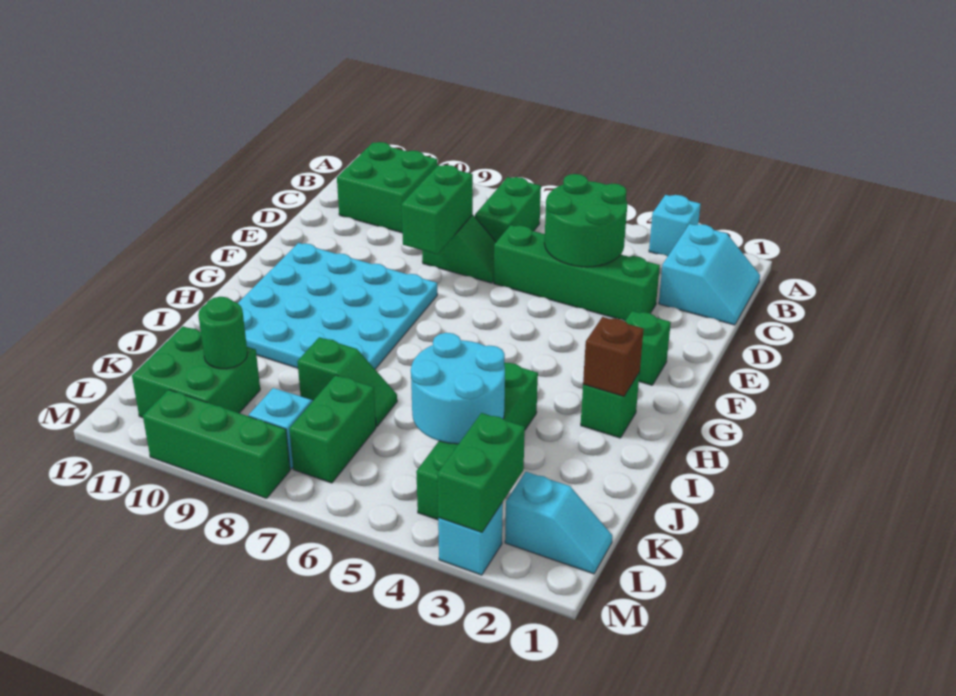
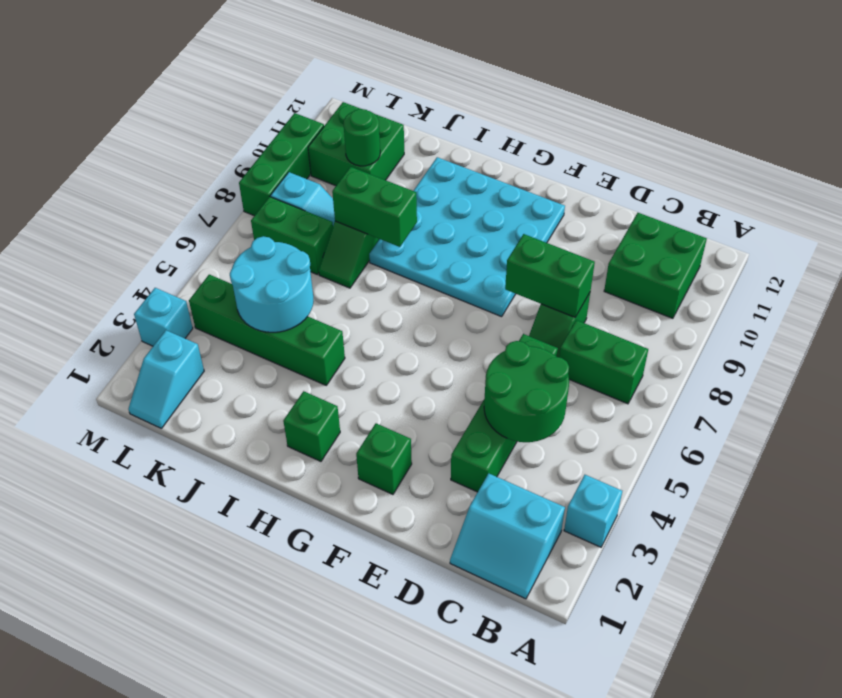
brown brick H2 level 2 -> none
green brick L3:M3 level 2 -> green brick I8:J8 level 2

